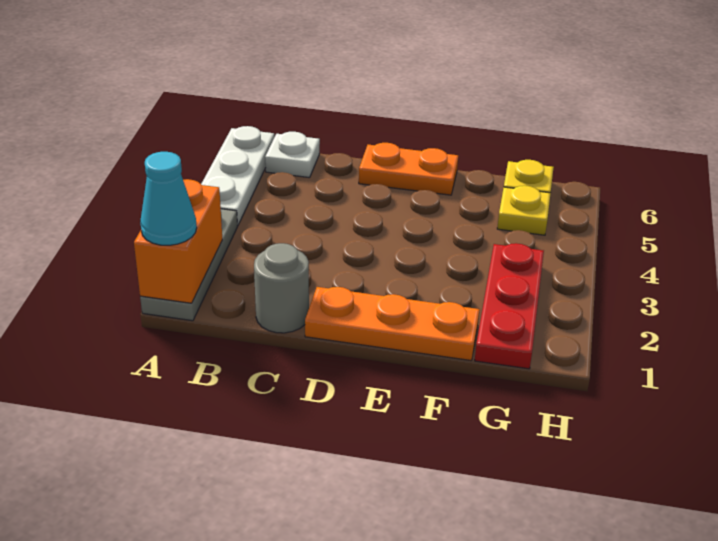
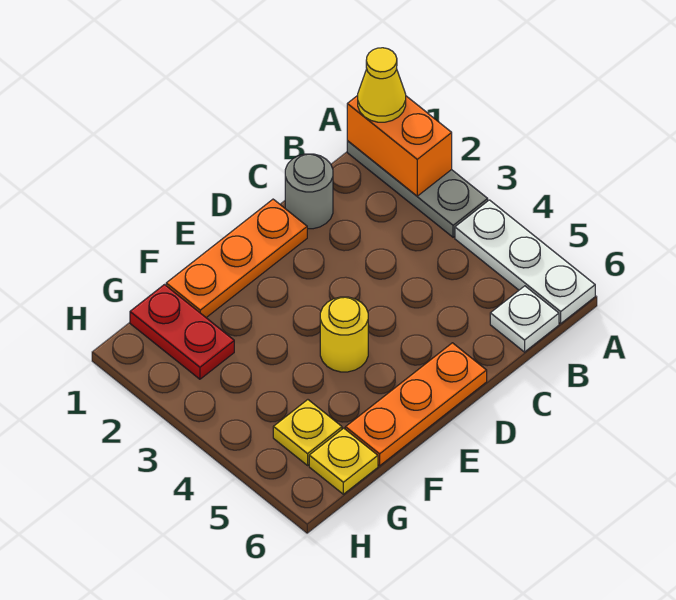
cyan cone A1 level 3 -> yellow cone A1 level 3
orange plate D6:E6 level 1 -> orange plate D6:F6 level 1
none -> yellow round brick E4 level 1
red plate G1:G3 level 1 -> red plate G1:G2 level 1

